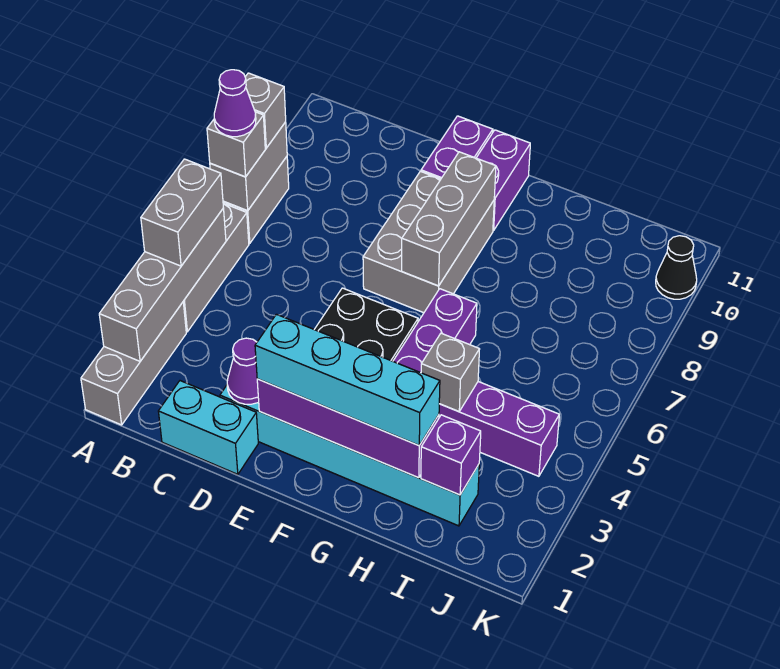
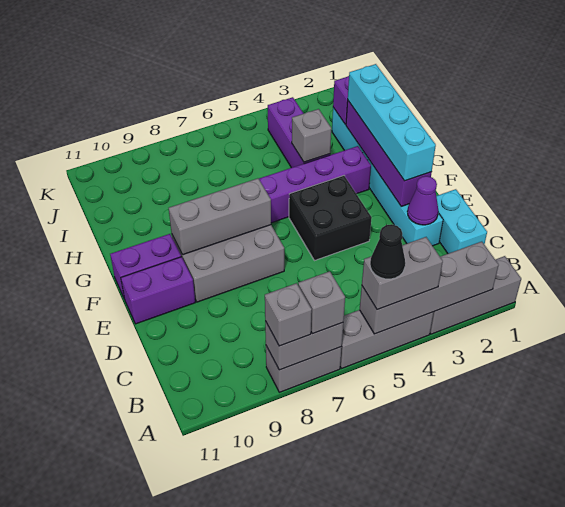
purple cone A7 level 4 -> none
black cone K10 level 1 -> black cone A5 level 4

